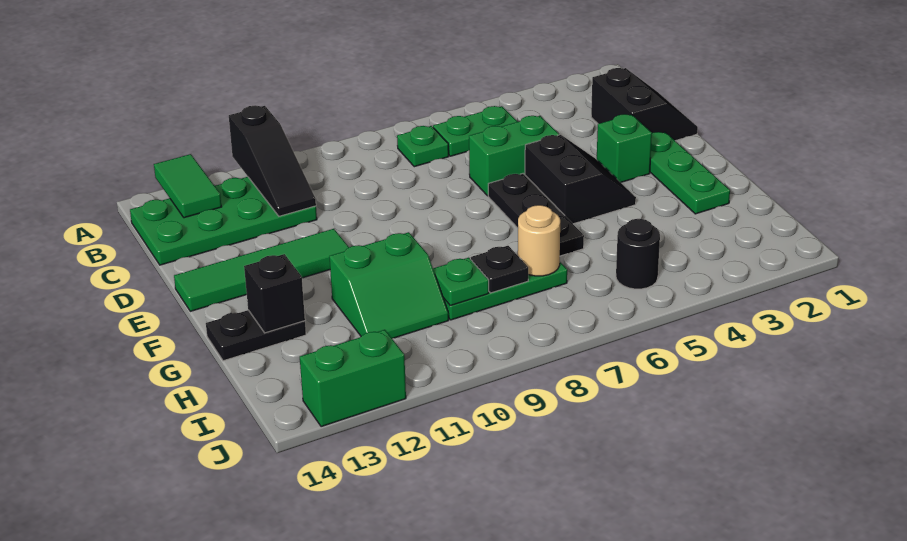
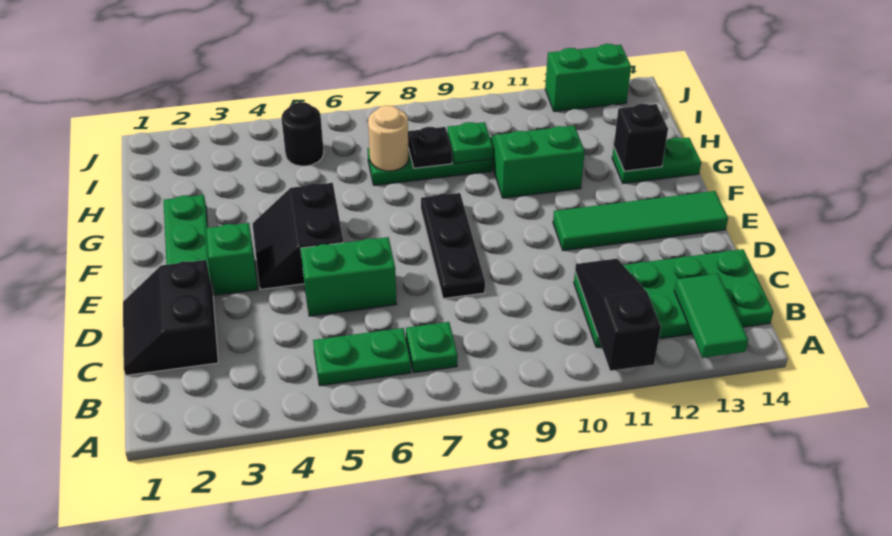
black plate E6:G6 level 1 -> black plate D8:F8 level 1
black plate G13:G14 level 1 -> green plate G13:G14 level 1

